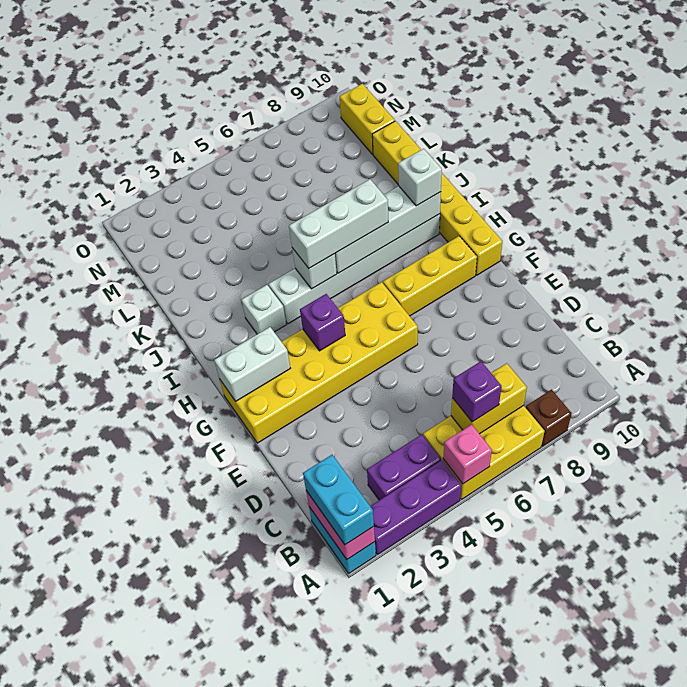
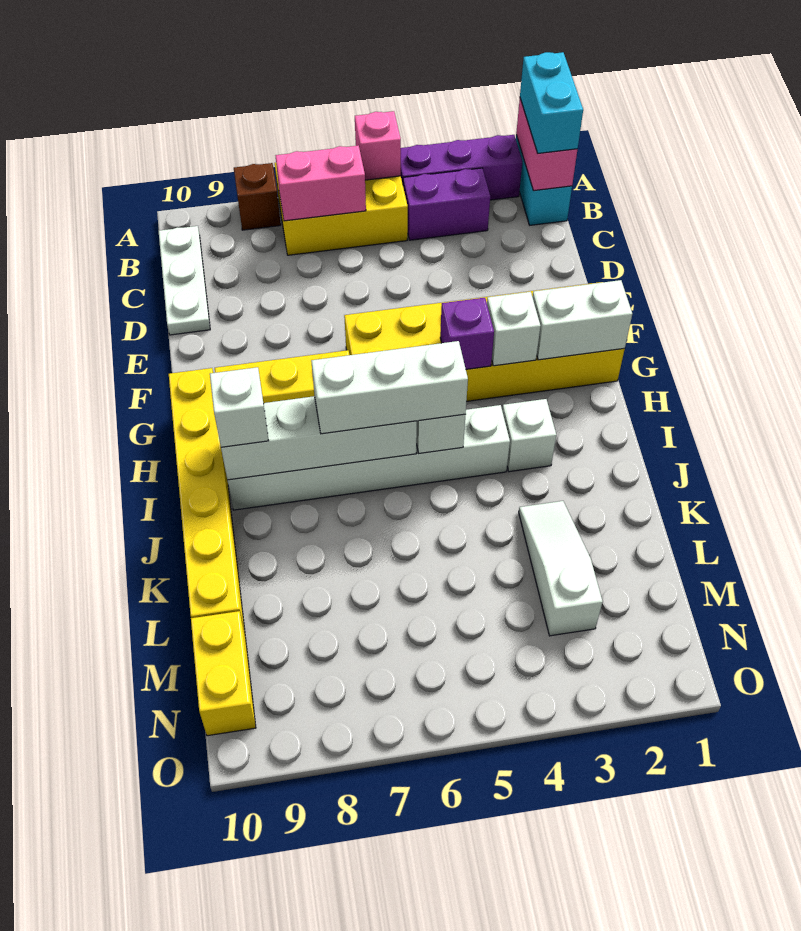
yellow brick B6:B7 level 2 -> pink brick B6:B7 level 2
purple brick B6 level 3 -> none
none -> white plate B10:D10 level 1
none -> white brick G3 level 2
none -> white slope K3:M3 level 1 top M

